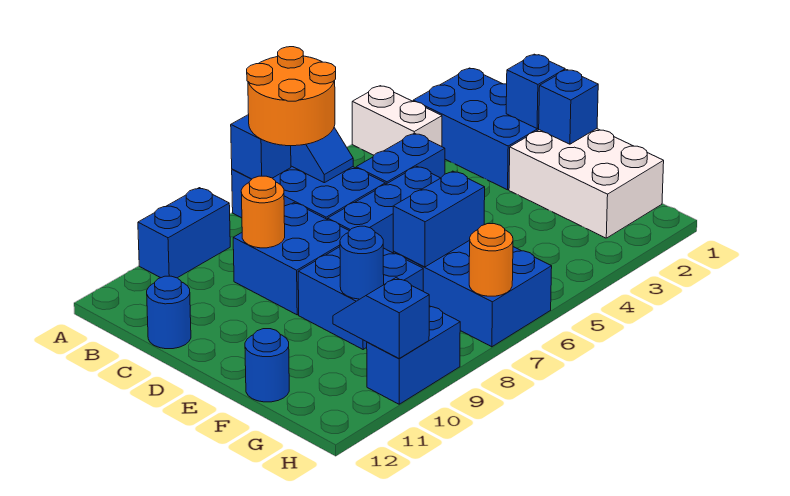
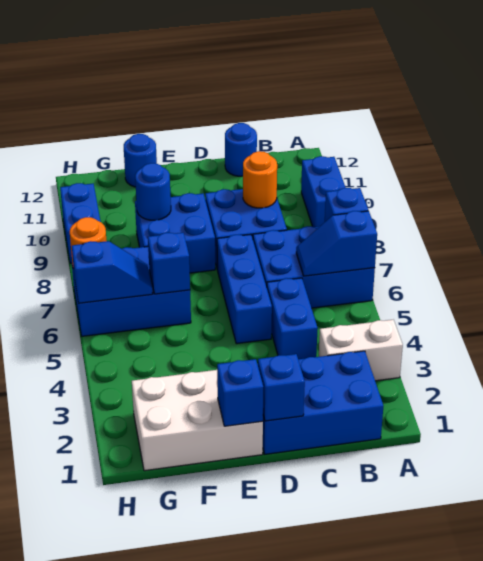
orange round brick A6:B7 level 3 -> none
blue brick F6:F7 level 2 -> blue brick F6 level 2
blue slope G10:H10 level 2 top H -> blue slope G6:H6 level 2 top H

